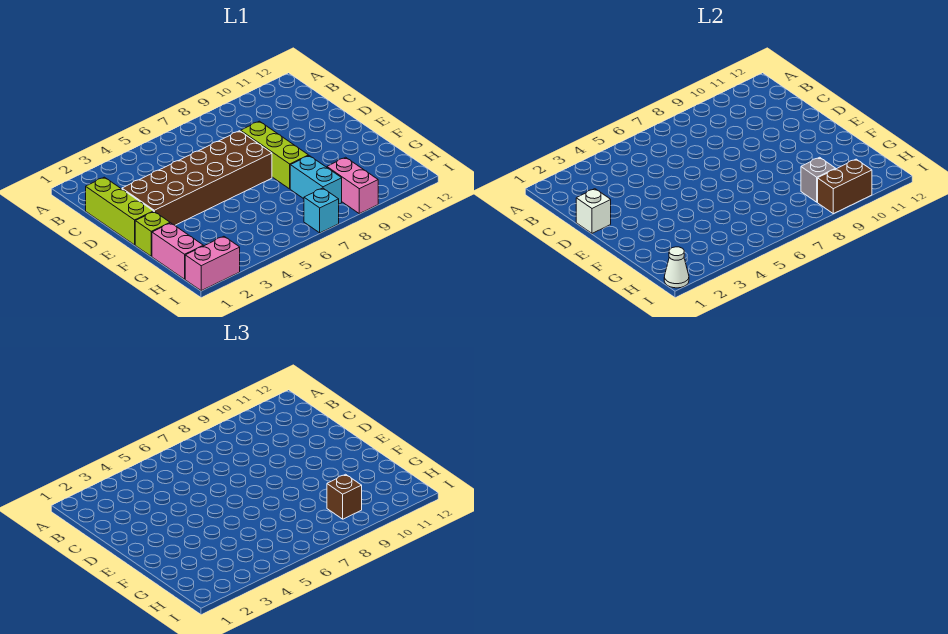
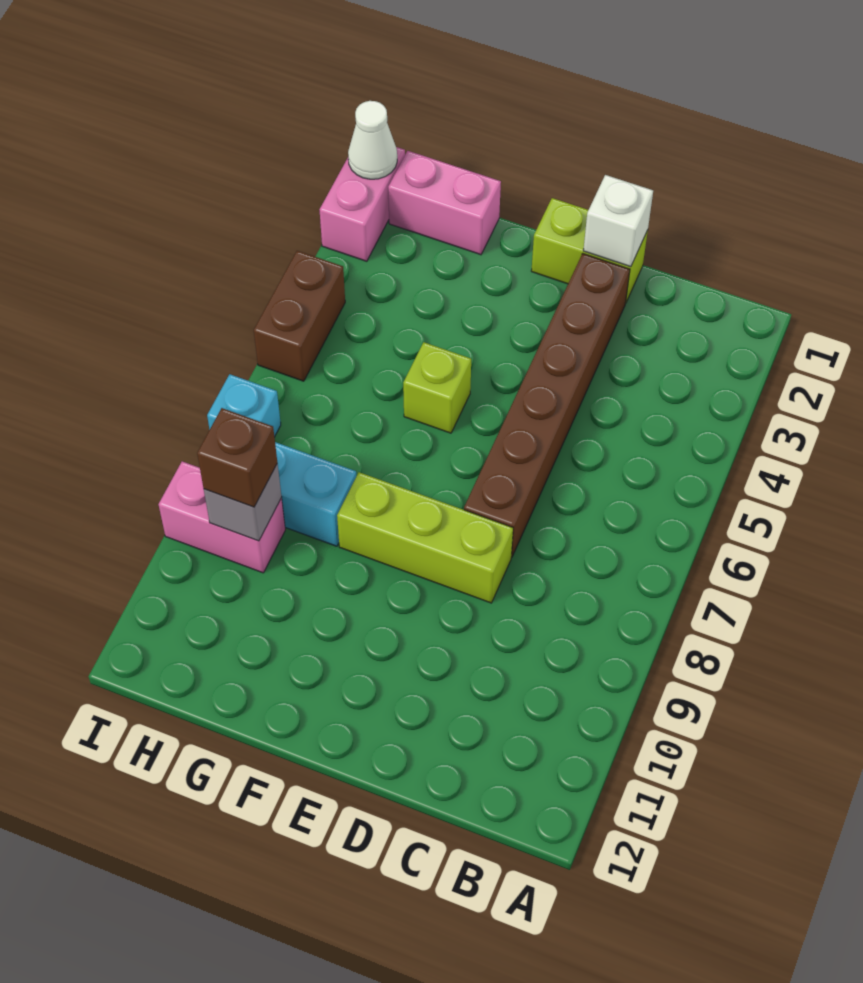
lime brick C1:E1 level 1 -> lime brick D1:E1 level 1
brown brick D2:E7 level 1 -> brown brick D2:D7 level 1
lime brick F1 level 1 -> lime brick F5 level 1
brown brick I9:I10 level 2 -> brown brick I4:I5 level 1

